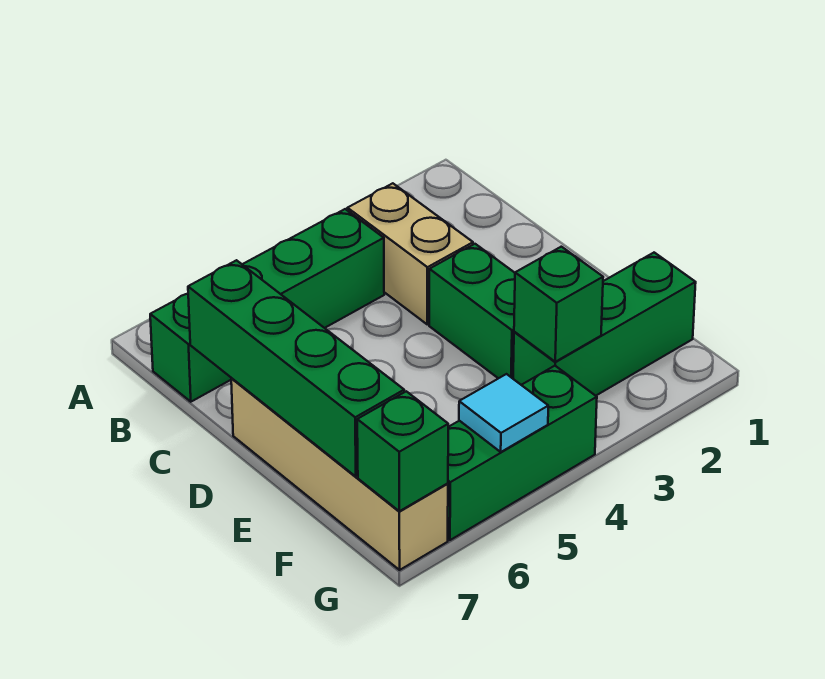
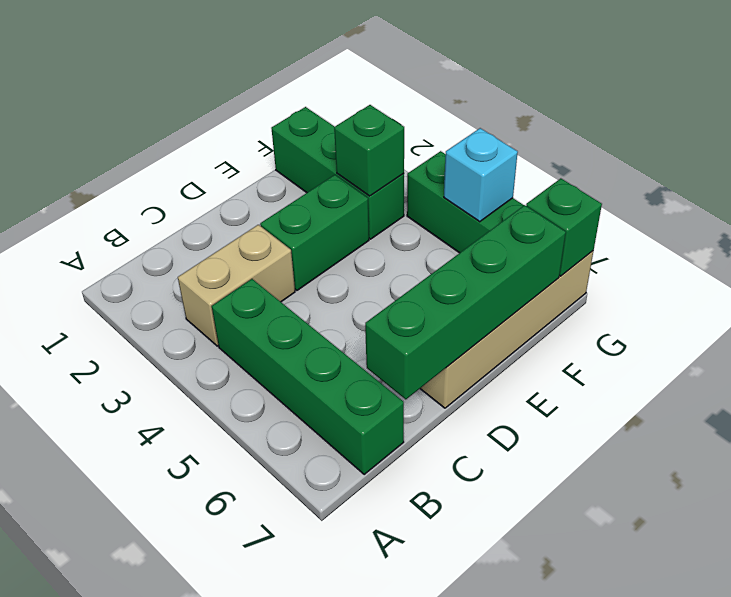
cyan tile G5 level 2 -> cyan brick G5 level 2

